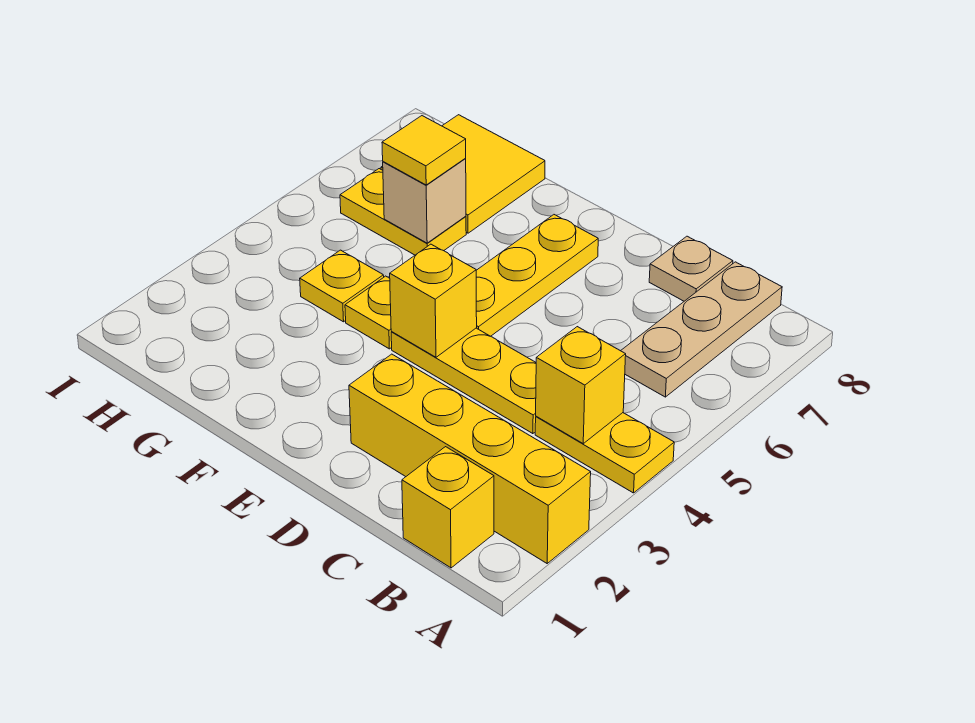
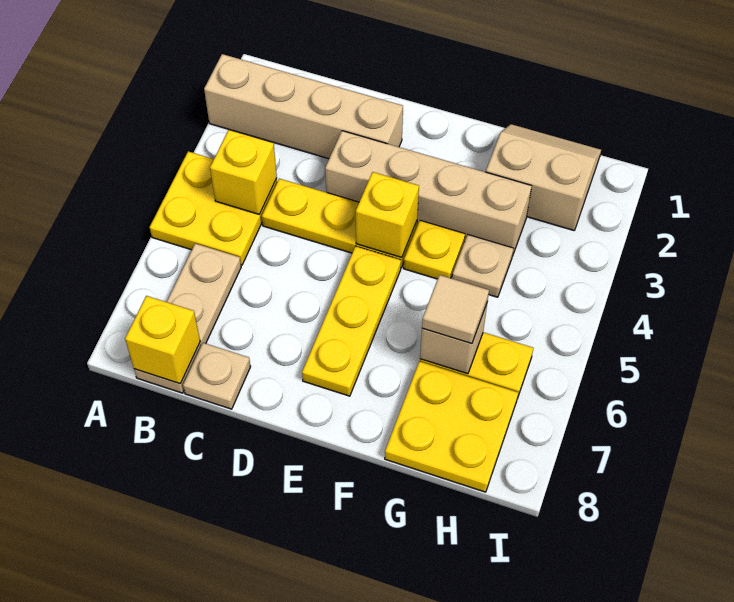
yellow brick A2:D2 level 1 -> tan brick A2:D2 level 1
yellow plate A4:B4 level 1 -> yellow plate A4:B5 level 1
yellow brick B1 level 1 -> yellow brick B8 level 2
none -> tan brick D3:G3 level 1
none -> tan slope G1:H2 level 1 top 2
yellow plate G4 level 1 -> tan plate G4 level 1
yellow tile G6 level 3 -> tan tile G6 level 3
yellow tile G7:H8 level 1 -> yellow plate G7:H8 level 1

